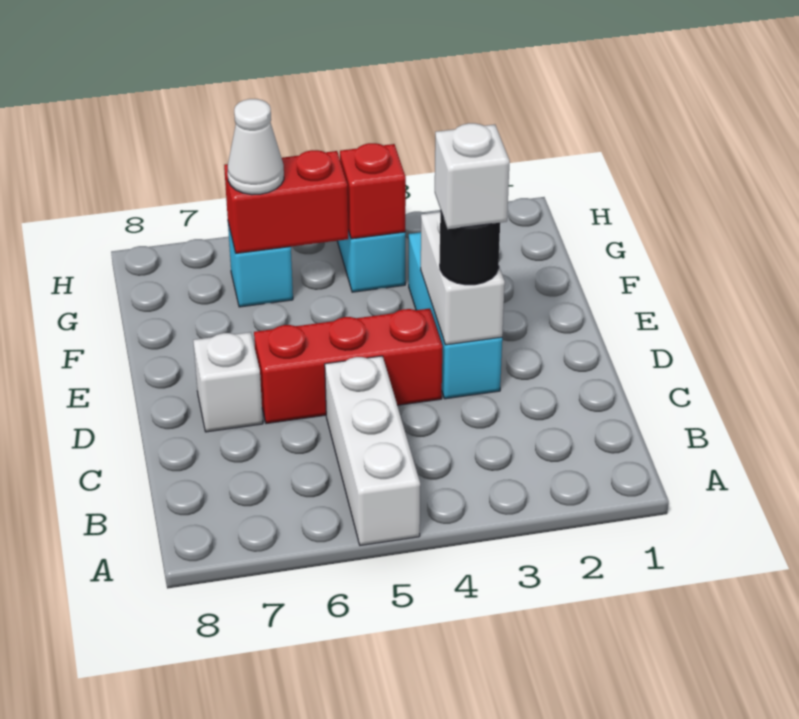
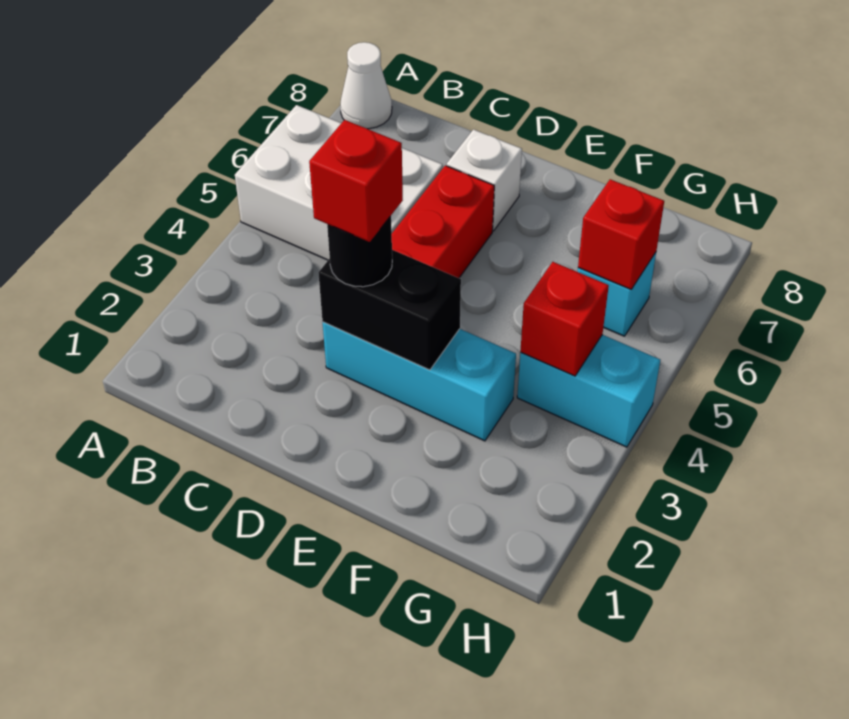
white brick A5:C5 level 1 -> white brick A5:C6 level 1
white brick D3:E3 level 2 -> black brick D3:E3 level 2
white brick D3 level 4 -> red brick D3 level 4
red brick G5:G6 level 2 -> red brick G6 level 2
white cone G6 level 3 -> white cone A8 level 1

